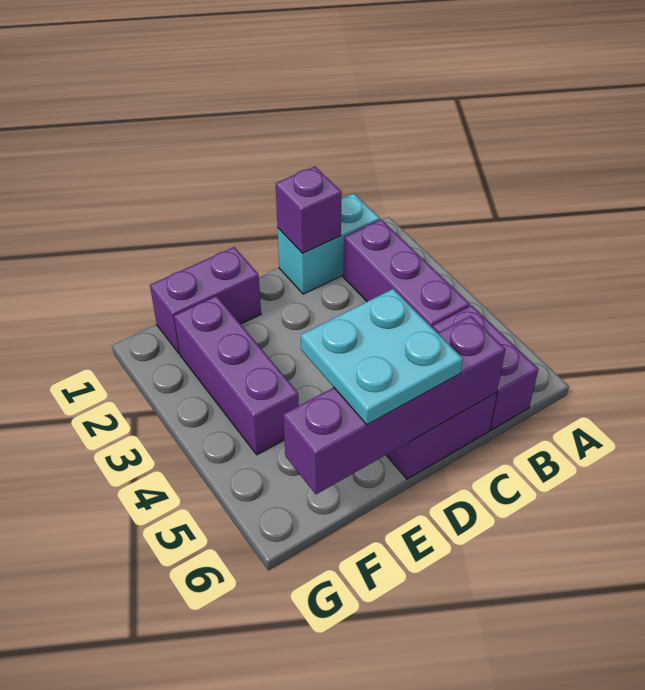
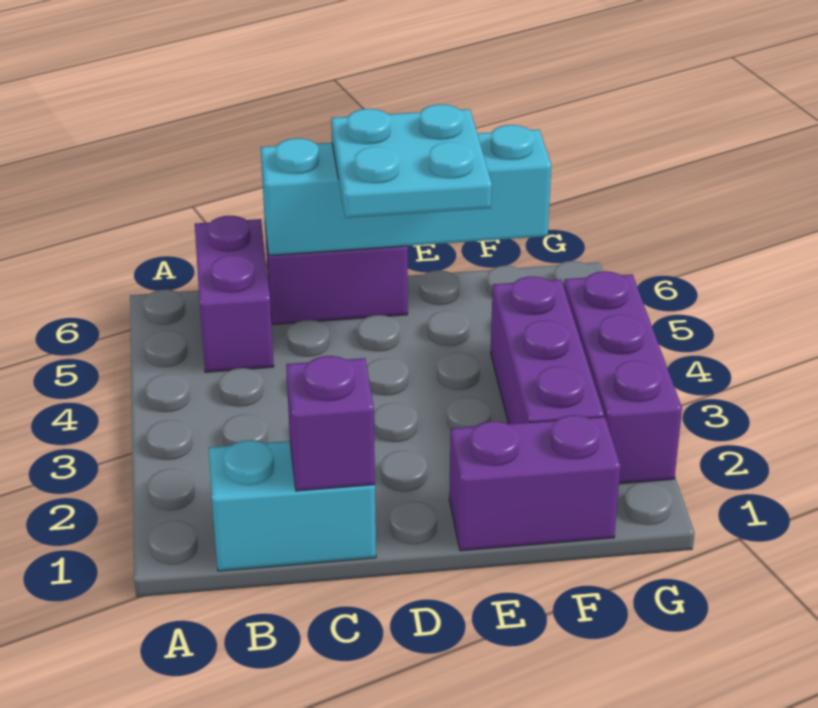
purple brick B2:B4 level 1 -> purple brick G2:G4 level 1
purple brick C6:F6 level 2 -> cyan brick C6:F6 level 2

